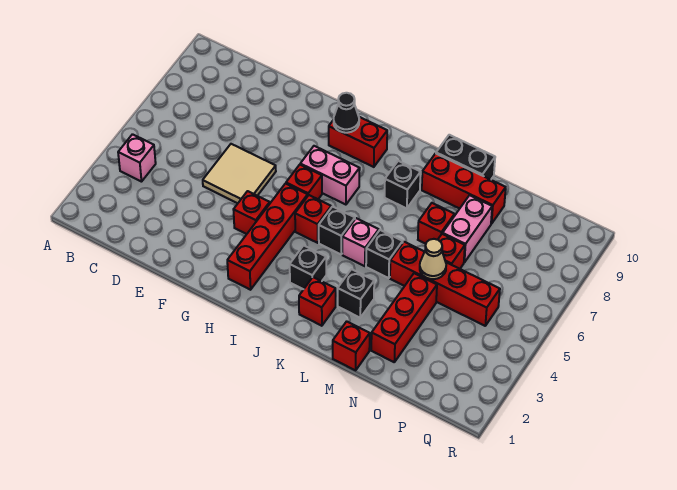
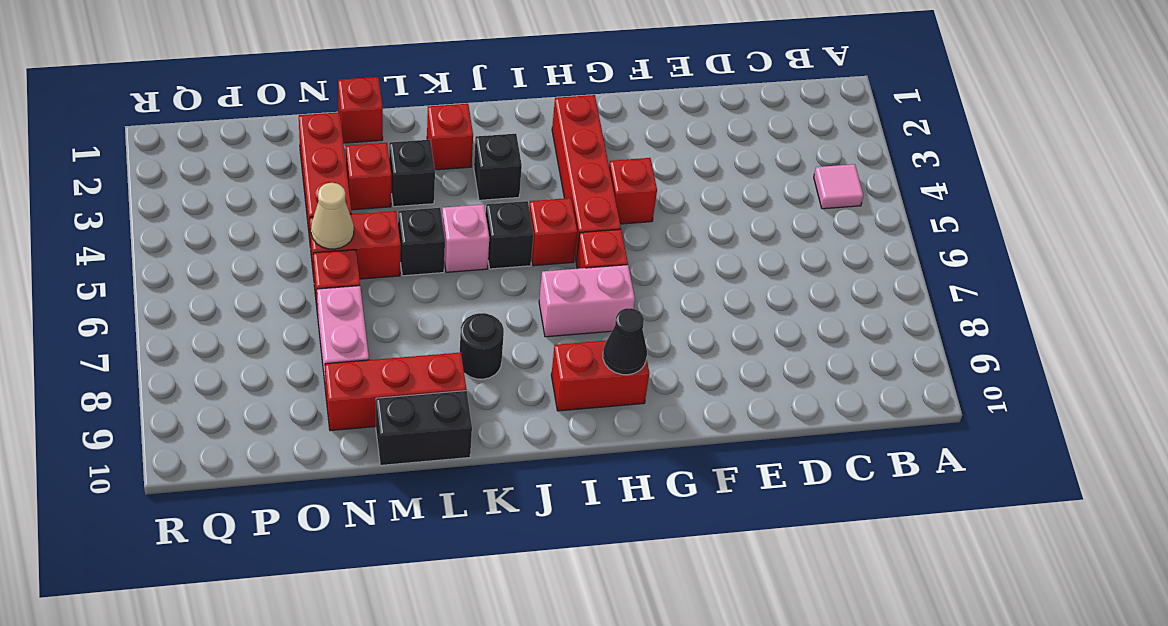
pink brick B4 level 1 -> pink tile B4 level 1
tan tile E5:F6 level 1 -> none
black brick K8 level 1 -> black round brick K8 level 1
red brick M5:P5 level 1 -> red brick M5:N5 level 1
red brick M7 level 1 -> red brick M3 level 1

